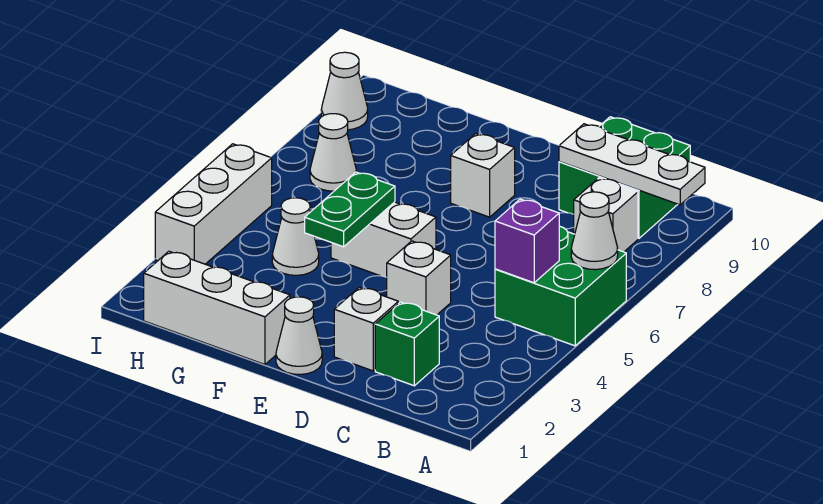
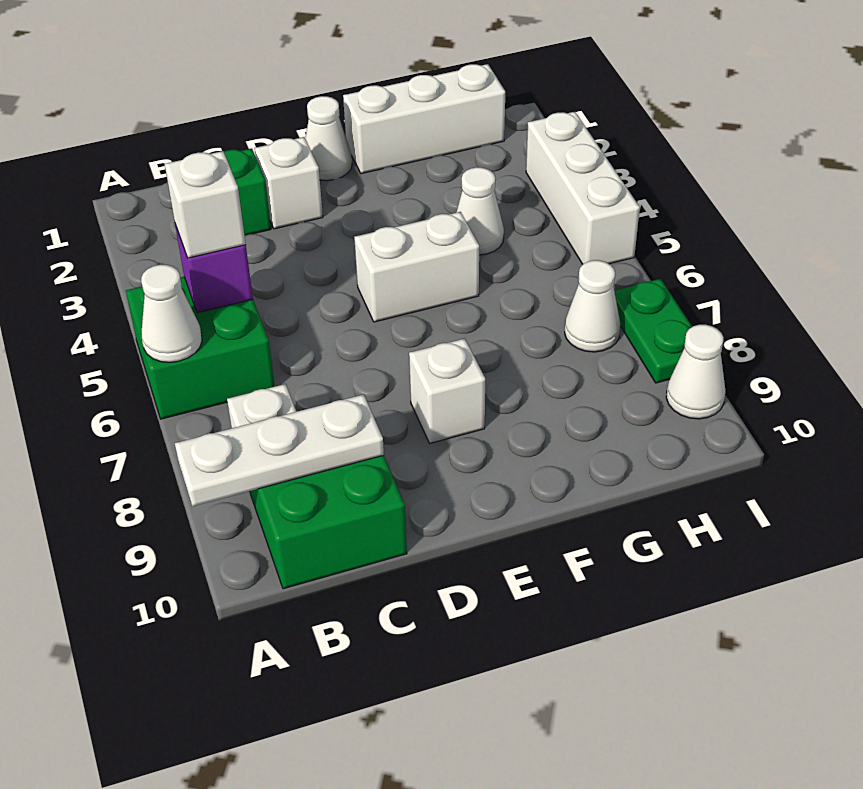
white brick D4 level 1 -> white brick B5 level 3
green plate F4:F5 level 2 -> green plate I7:I8 level 1

